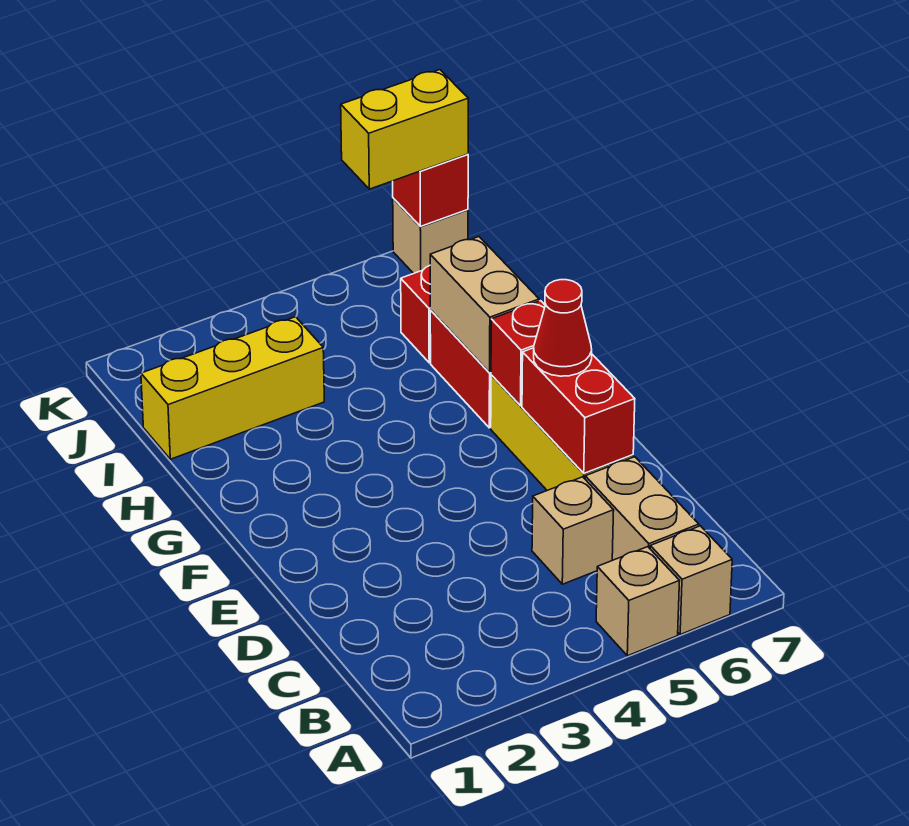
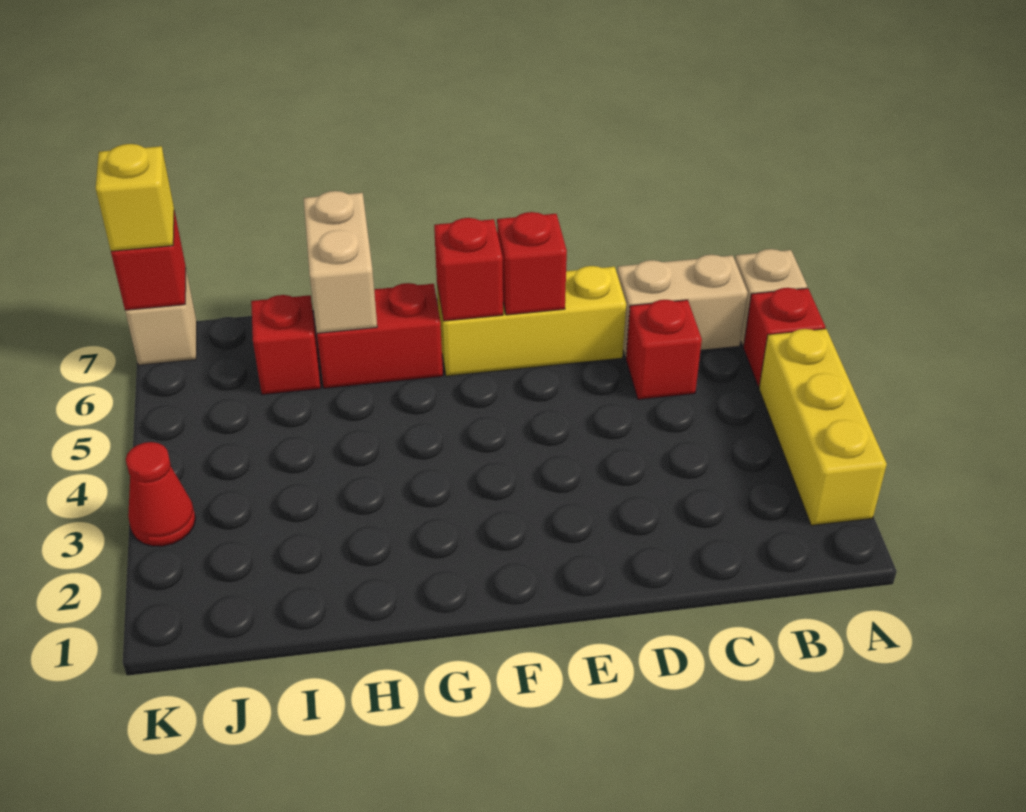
tan brick A5 level 1 -> red brick A5 level 1
tan brick C5 level 1 -> red brick C5 level 1
red brick D6:E6 level 2 -> red brick E6 level 2
red cone E6 level 3 -> red cone K3 level 1
tan brick G6:H6 level 2 -> tan brick H6:H7 level 2
yellow brick I1:I3 level 1 -> yellow brick A2:A4 level 1
yellow brick K6:K7 level 3 -> yellow brick K7 level 3

